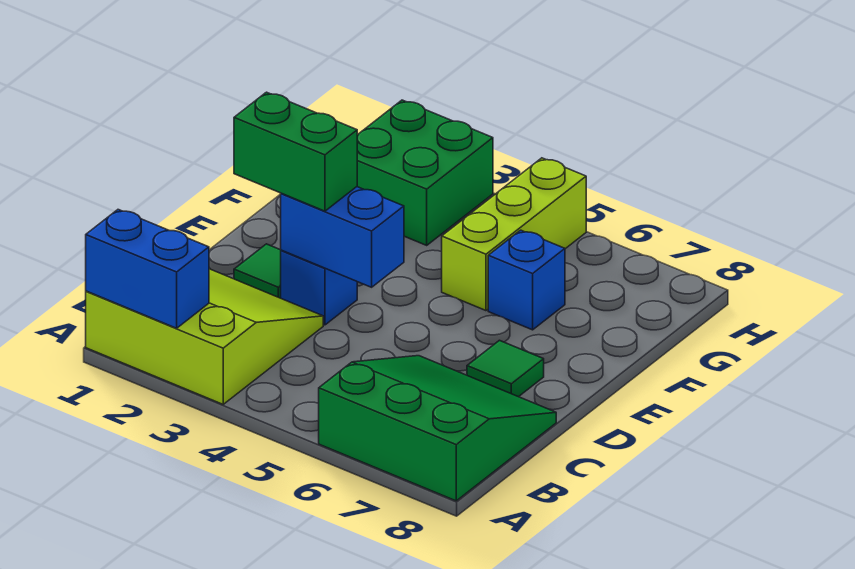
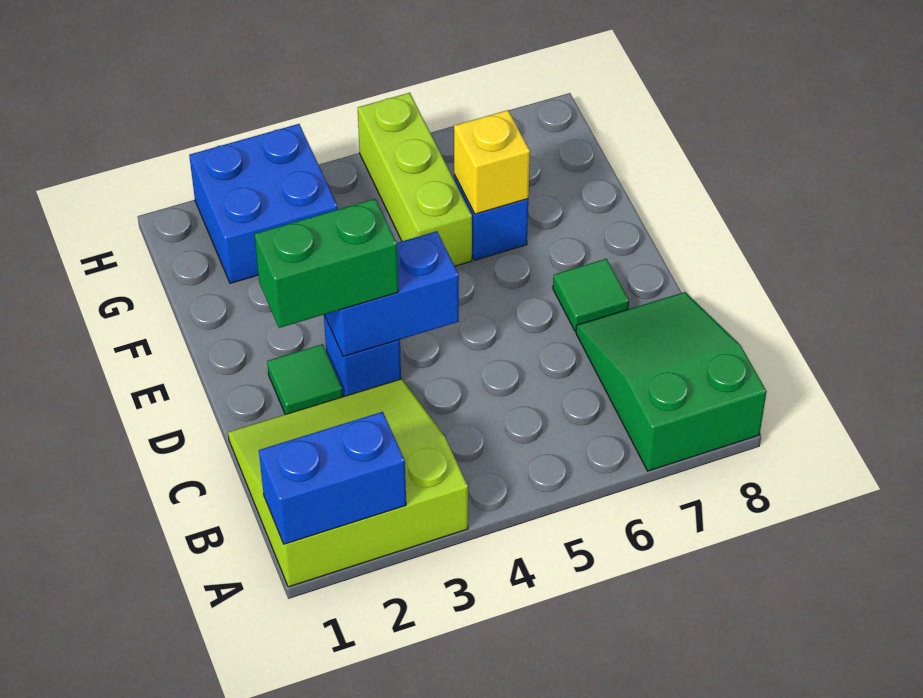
green slope A6:C8 level 1 top A -> green slope A7:C8 level 1 top A
none -> yellow brick F6 level 2
green brick G2:H3 level 1 -> blue brick G2:H3 level 1

